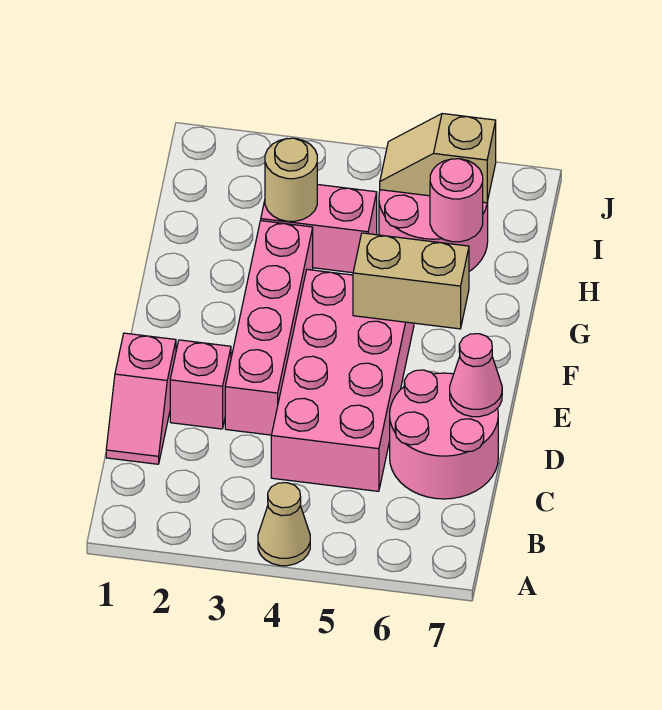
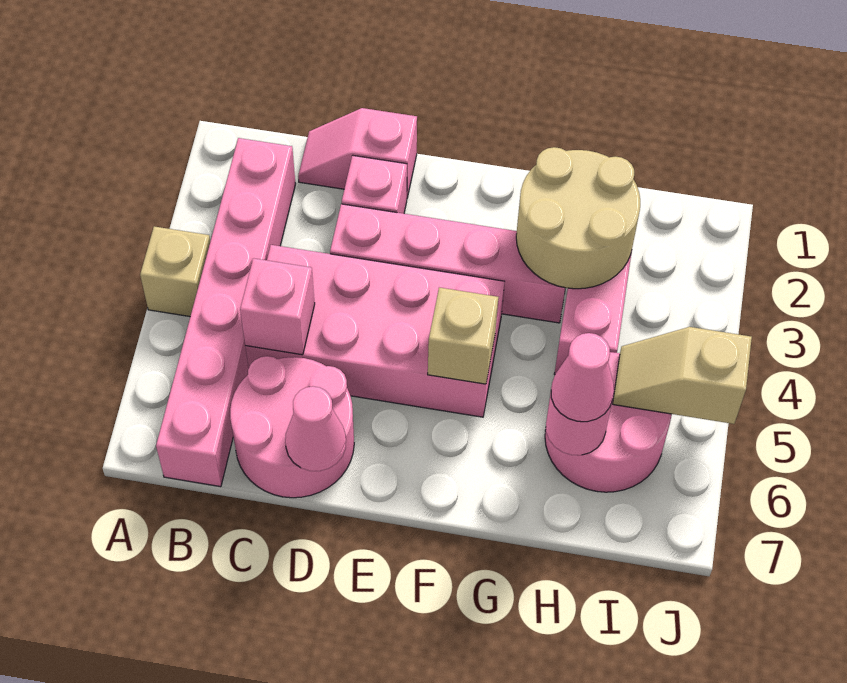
tan cone A4 level 1 -> tan brick A4 level 1
none -> pink brick B2:B7 level 1
none -> pink brick C5 level 2
tan brick F5:F6 level 2 -> tan brick F5 level 2
tan round brick H3 level 2 -> tan round brick G2:H3 level 2
none -> pink cone H6 level 3
tan slope I5:I6 level 2 top 6 -> tan slope I5:J5 level 2 top J

